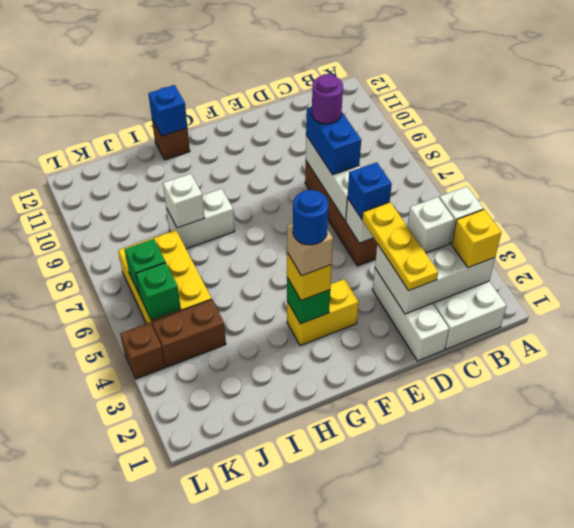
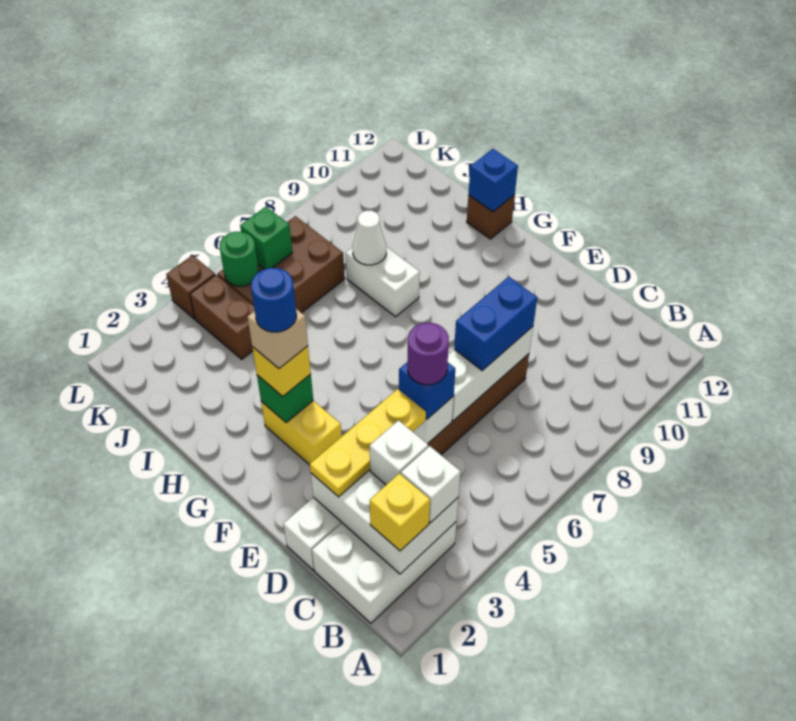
purple round brick D8 level 4 -> purple round brick D5 level 4
white brick I8 level 2 -> white cone I8 level 2
yellow brick J5:K7 level 1 -> brown brick J5:K7 level 1
green brick K5 level 2 -> green round brick K5 level 2

